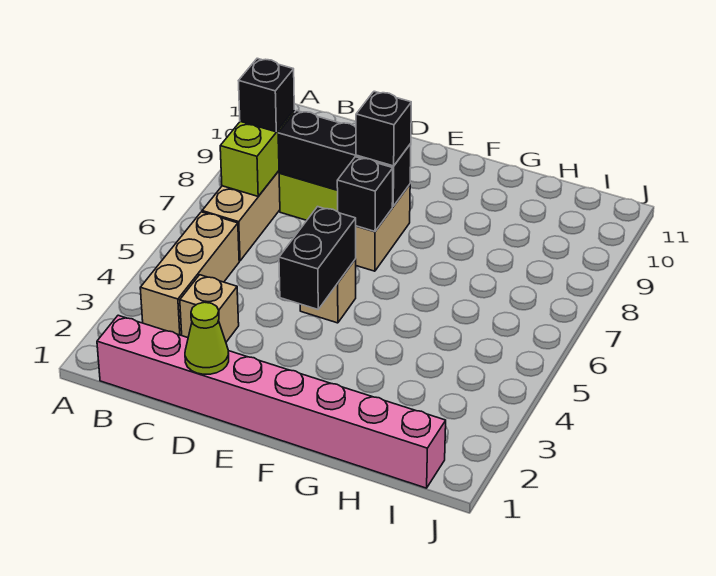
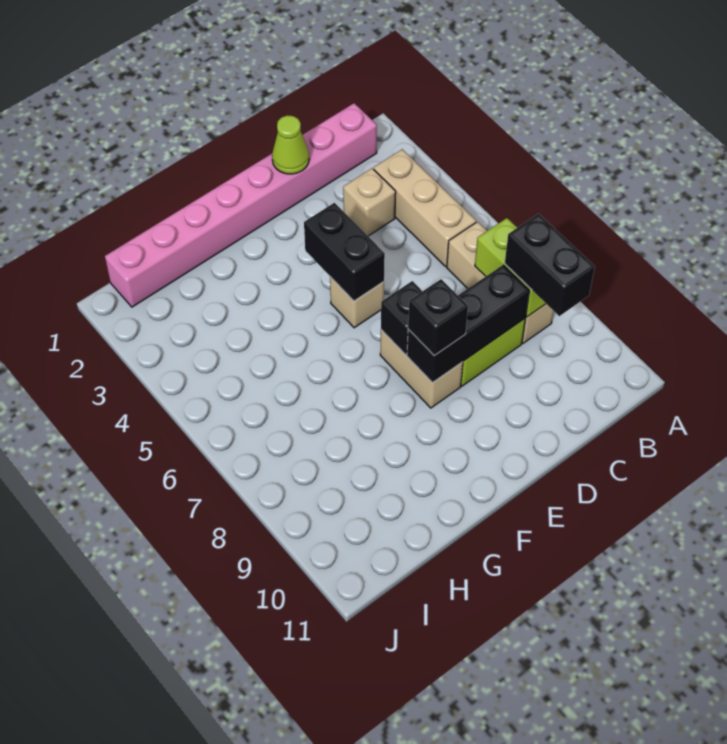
black brick B8 level 3 -> black brick B8:B9 level 3

